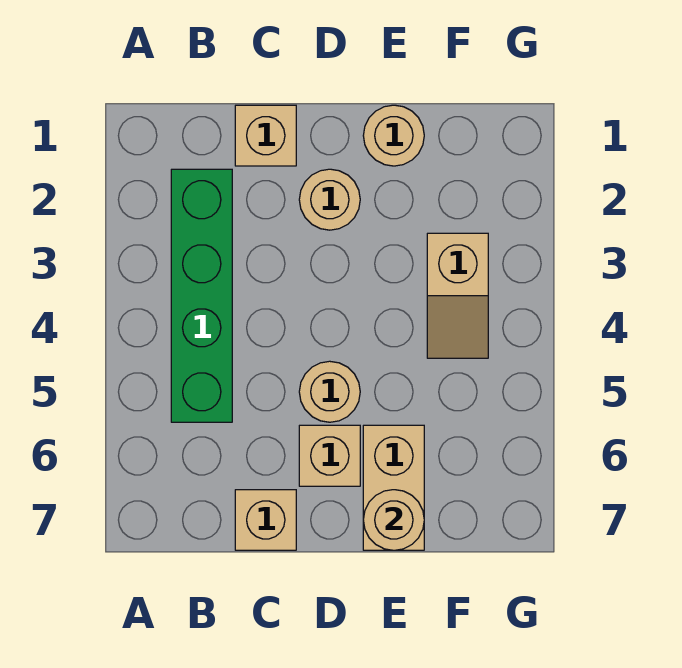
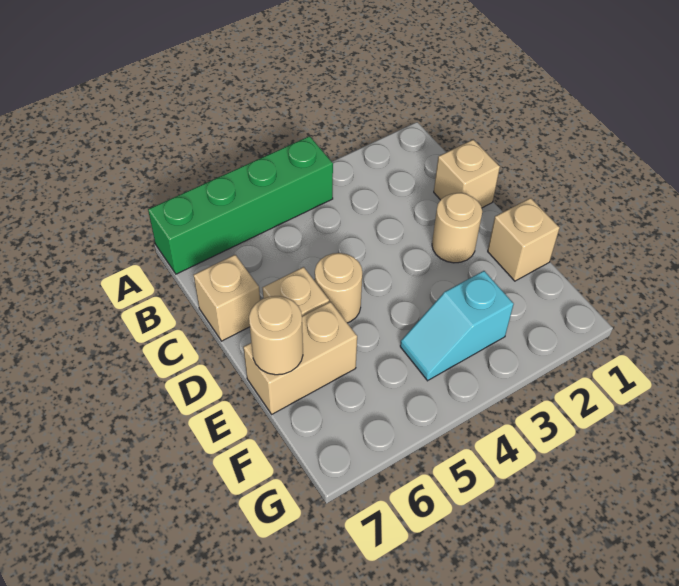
green brick B2:B5 level 1 -> green brick A4:A7 level 1
tan round brick E1 level 1 -> tan brick E1 level 1
tan slope F3:F4 level 1 top 3 -> cyan slope F3:F4 level 1 top 3

